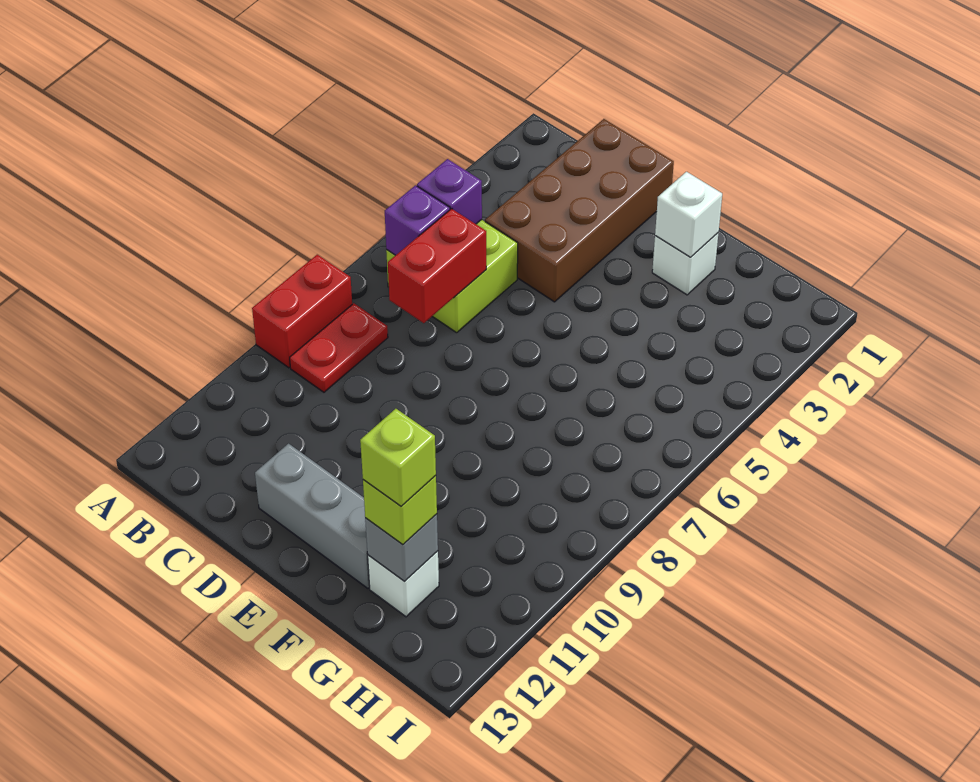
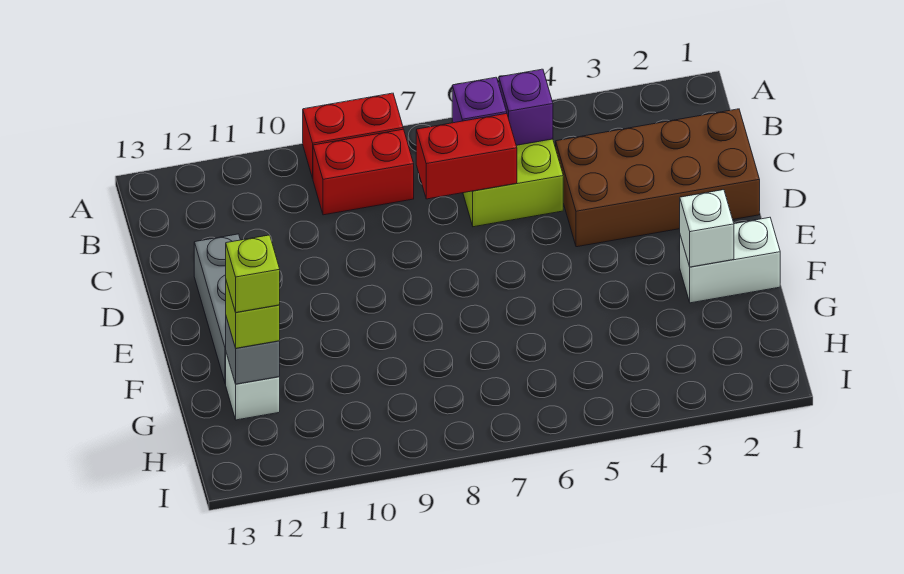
red plate B8:B9 level 1 -> red brick B8:B9 level 1
white brick F2 level 1 -> white brick F1:F2 level 1

